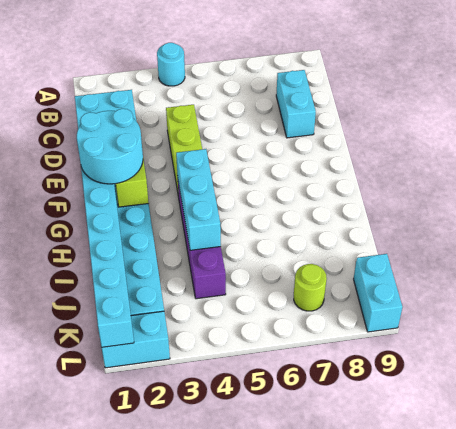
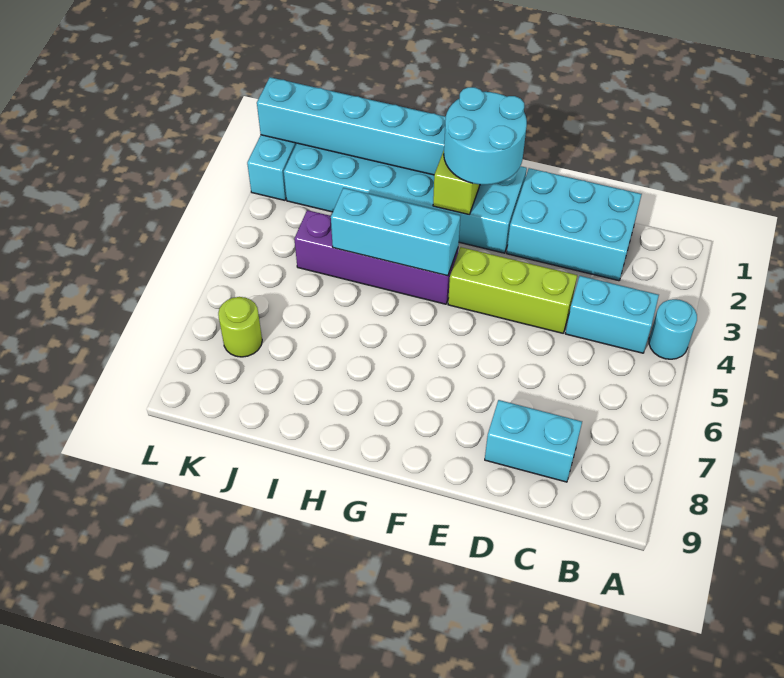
cyan brick K9:L9 level 1 -> cyan brick B4:C4 level 1

